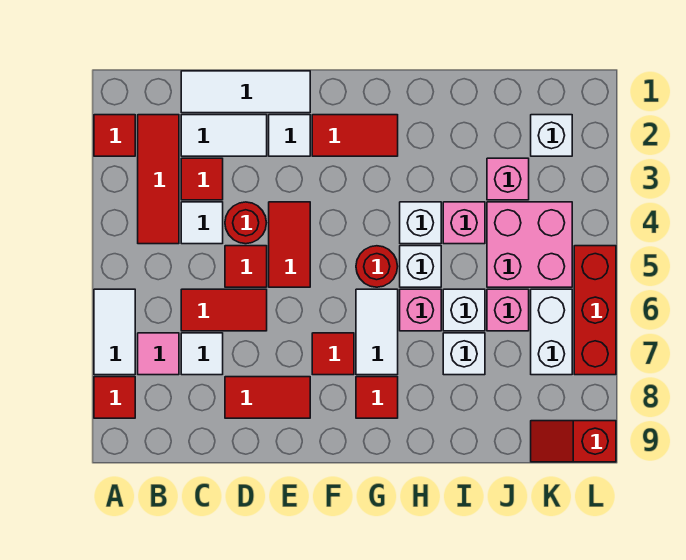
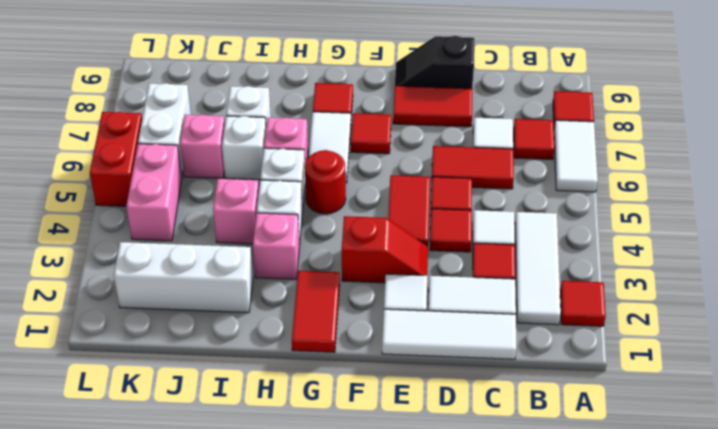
red tile B2:B4 level 1 -> white tile B2:B4 level 1
pink tile B7 level 1 -> red tile B7 level 1
red round brick D4 level 1 -> red tile D4 level 1
none -> black slope D9:E9 level 1 top D
red tile F2:G2 level 1 -> red tile G1:G2 level 1
pink brick J3 level 1 -> pink brick H3 level 1
pink brick J4:K5 level 1 -> pink brick K4:K5 level 1
white brick K2 level 1 -> white brick I2:K2 level 1
red slope K9:L9 level 1 top L -> red slope E3:F3 level 1 top F
red brick L5:L7 level 1 -> red brick L5:L6 level 1

